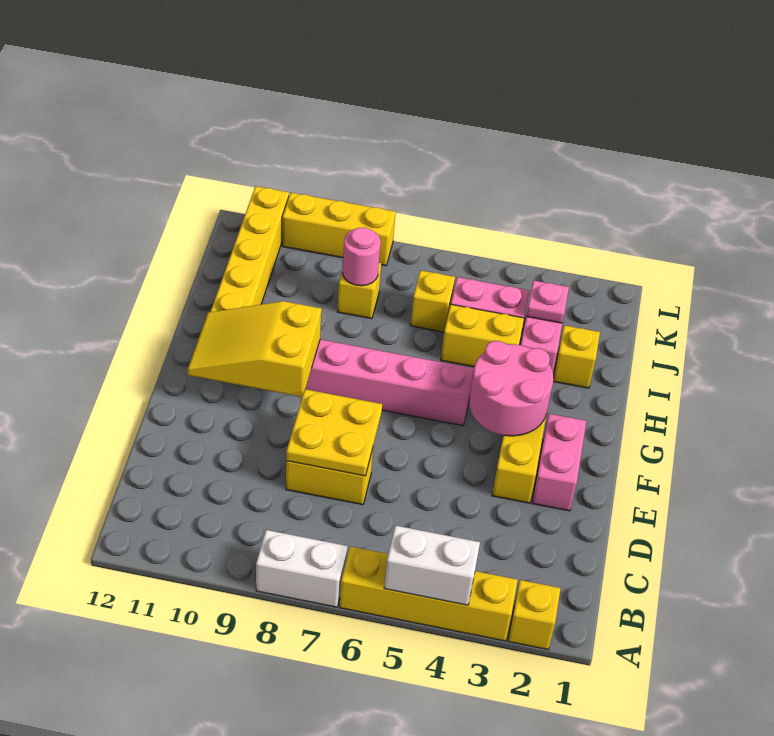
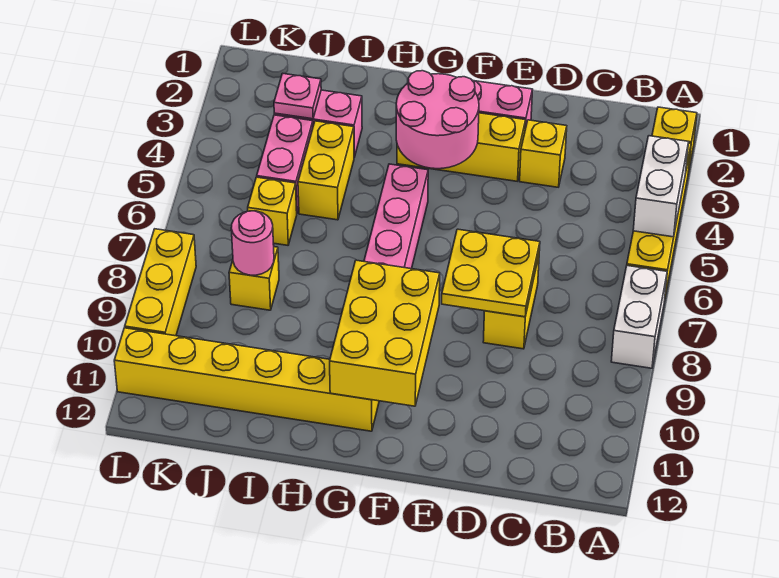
yellow slope F9:G11 level 2 top 9 -> yellow brick F9:G11 level 2
yellow brick I2 level 1 -> yellow brick D3 level 1

